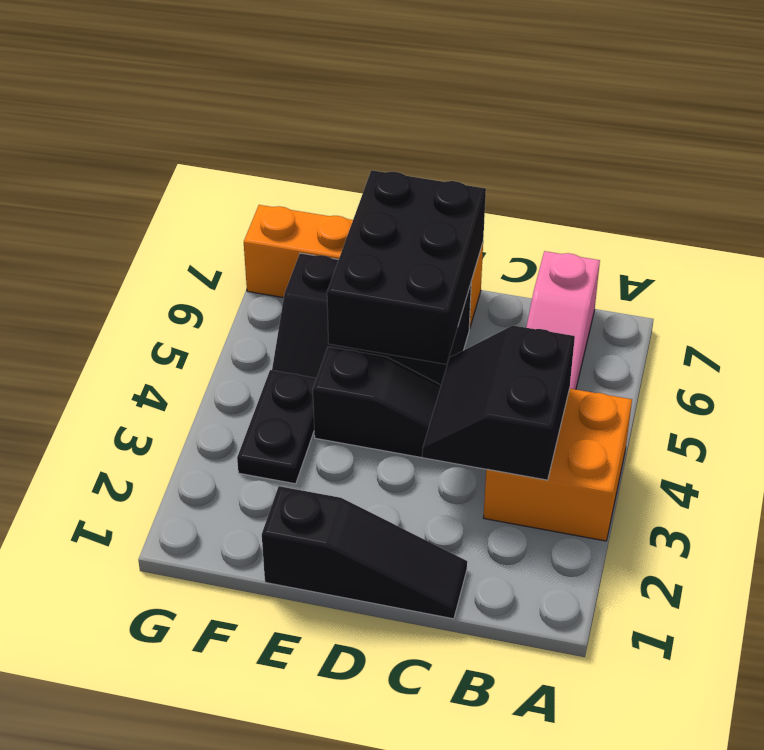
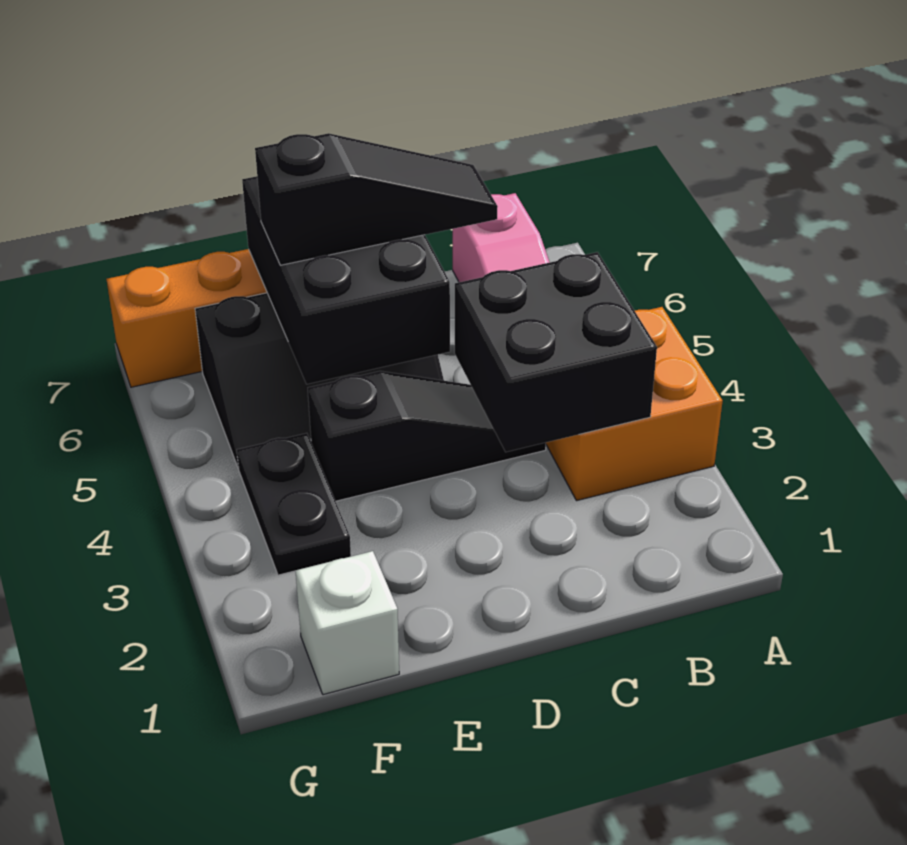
black slope B3:C4 level 2 top B -> black brick B3:C4 level 2
black slope C1:E1 level 1 top E -> black slope C6:E6 level 3 top E
none -> white brick F1 level 1

